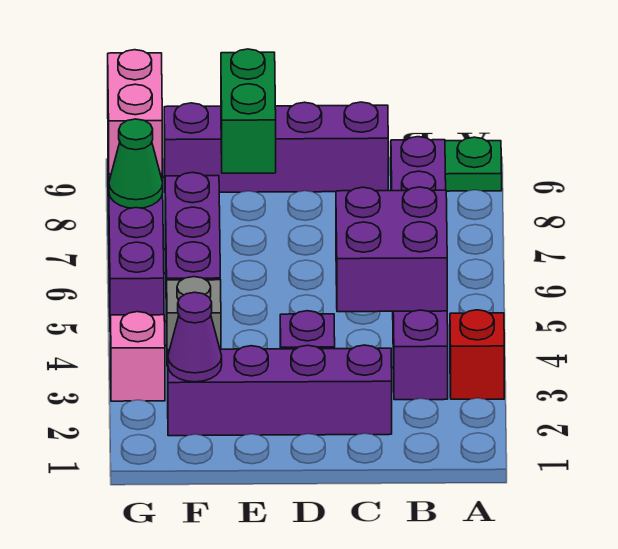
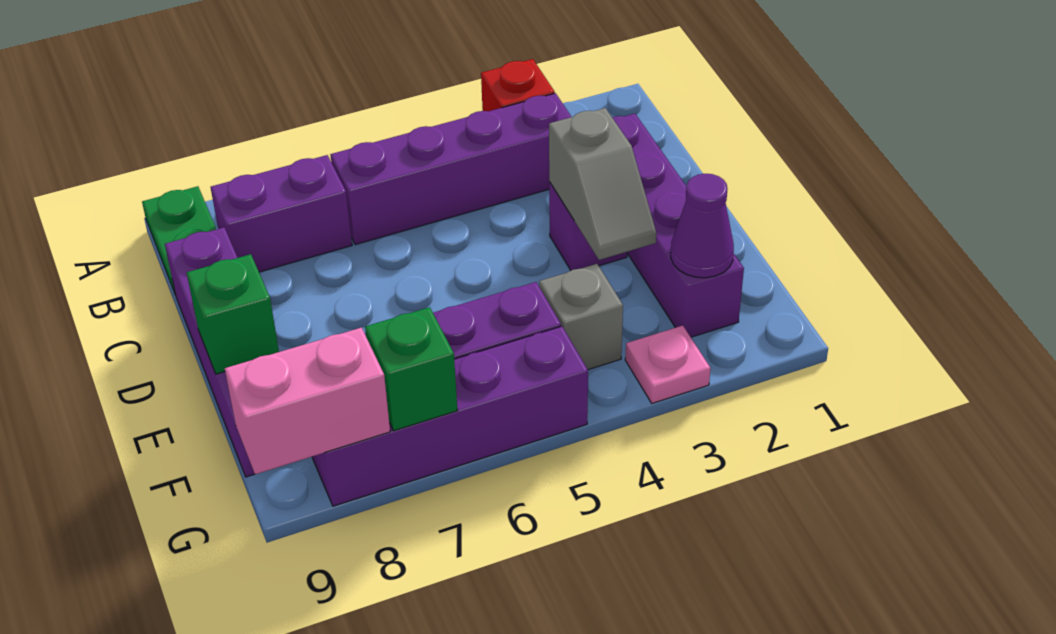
purple brick B4:C5 level 2 -> none
none -> grey slope D3:E3 level 2 top D
green brick E8:E9 level 2 -> green brick E9 level 2
pink brick G3 level 1 -> pink plate G3 level 1
green cone G7 level 2 -> green brick G7 level 2

